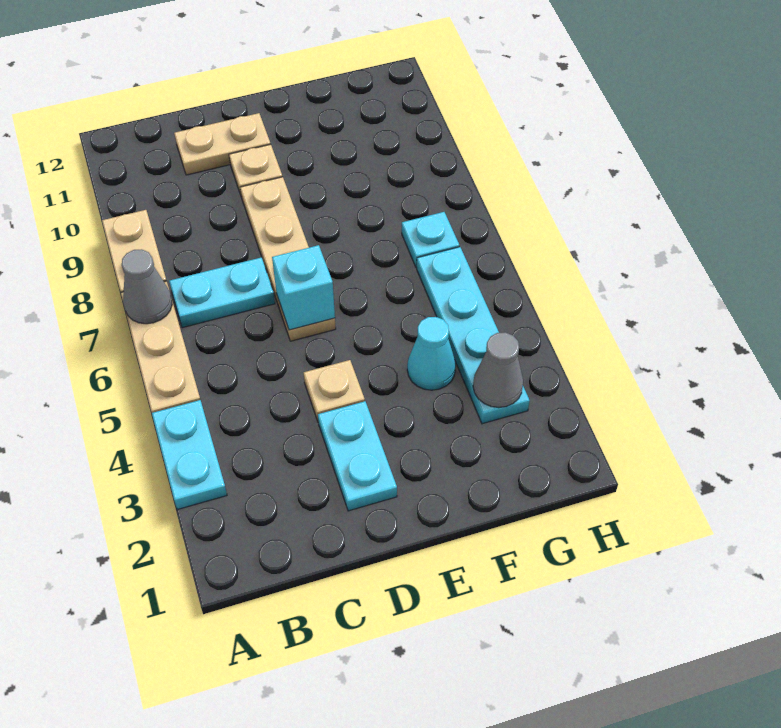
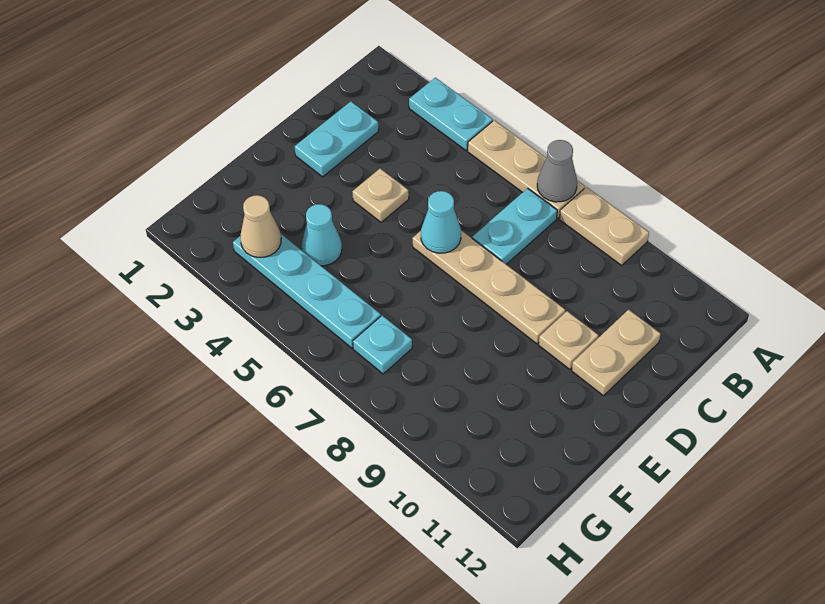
cyan plate D2:D3 level 1 -> cyan plate C2:D2 level 1
cyan brick D6 level 2 -> cyan cone D6 level 2
grey cone G3 level 2 -> tan cone G3 level 2

